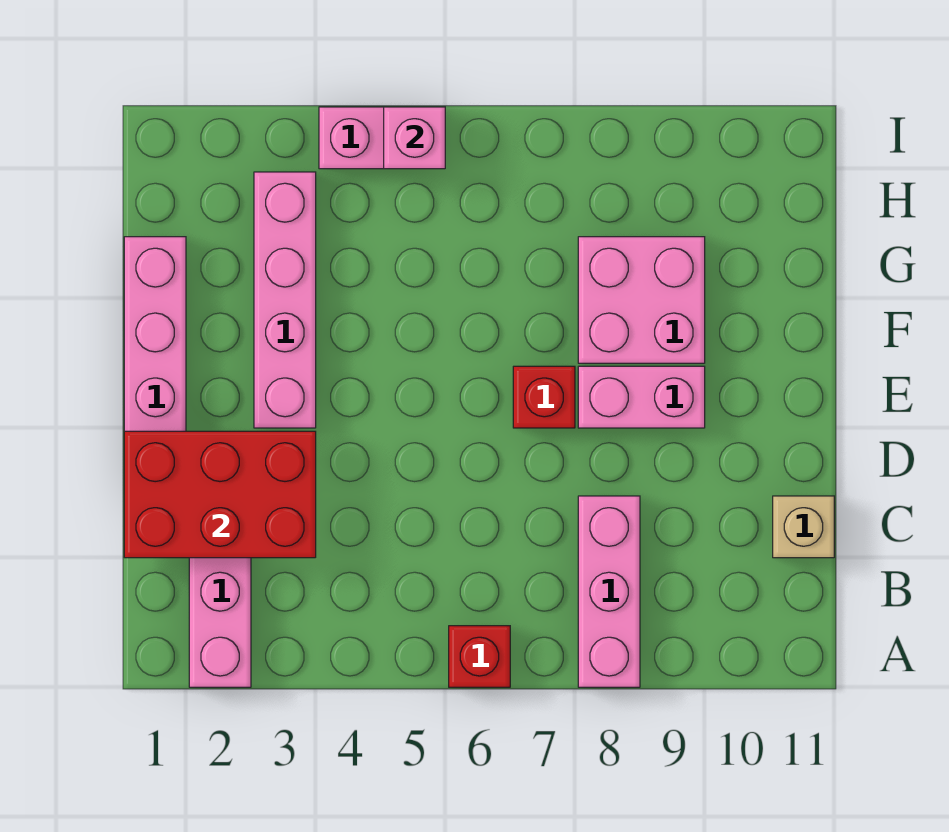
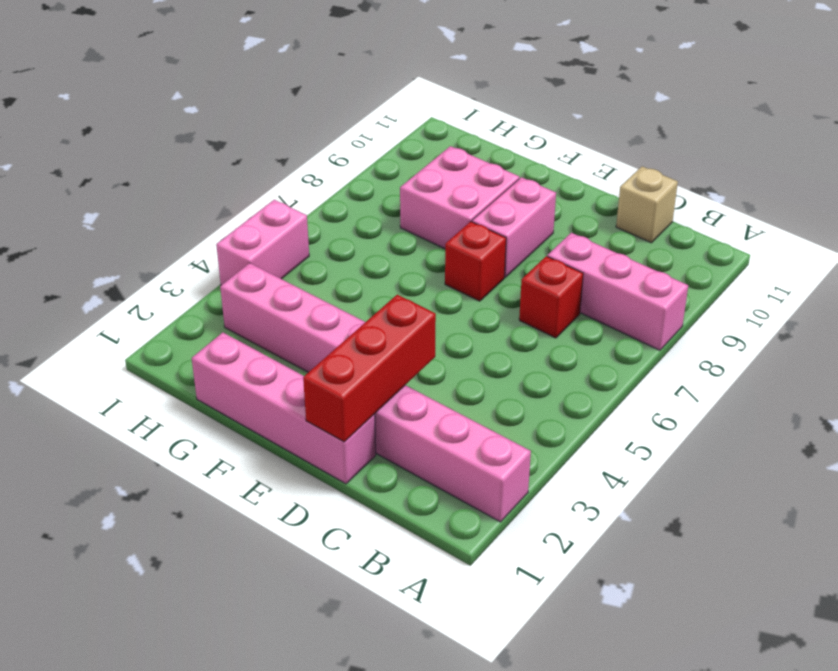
red brick A6 level 1 -> red brick C7 level 1
red brick C1:D3 level 2 -> red brick D1:D3 level 2
pink brick I5 level 2 -> none

